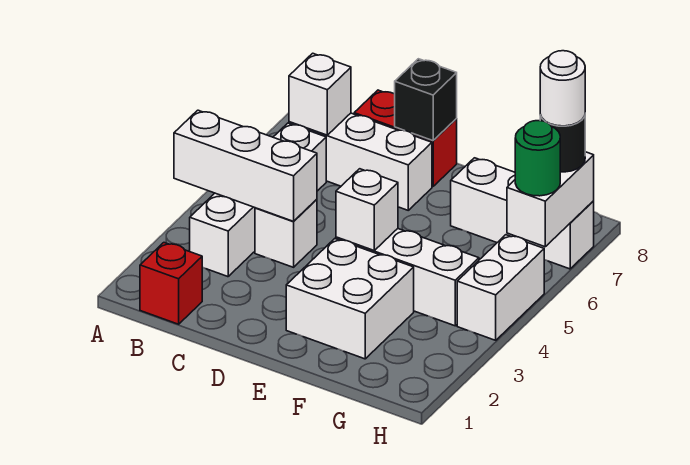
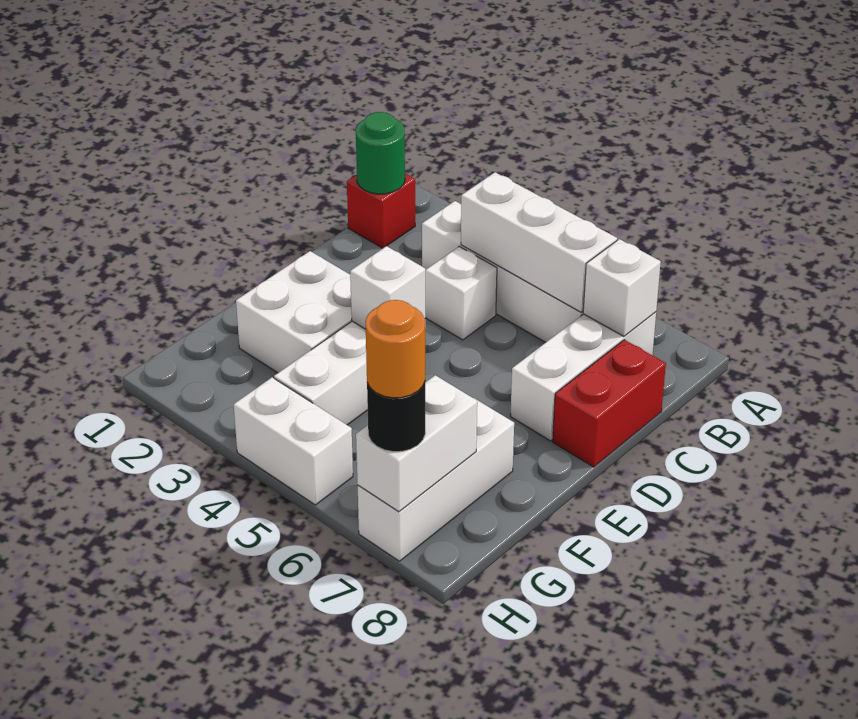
white brick A4:C4 level 2 -> white brick B4:B6 level 2
black brick D8 level 2 -> none
white brick H6:H7 level 2 -> white brick G7:H7 level 2
green round brick H6 level 3 -> green round brick B1 level 2
white round brick H7 level 4 -> orange round brick H7 level 4

